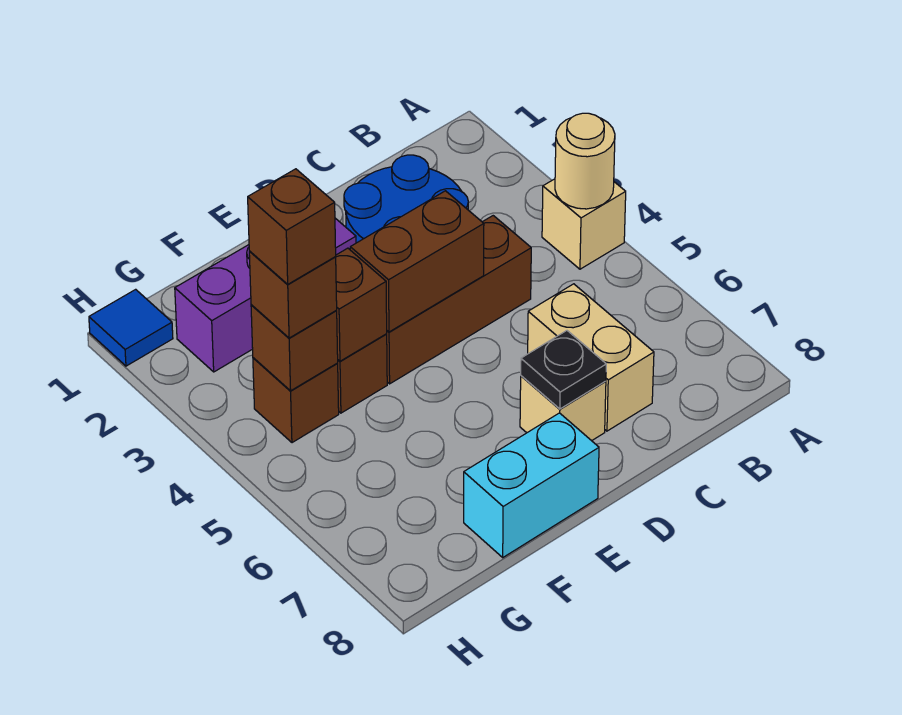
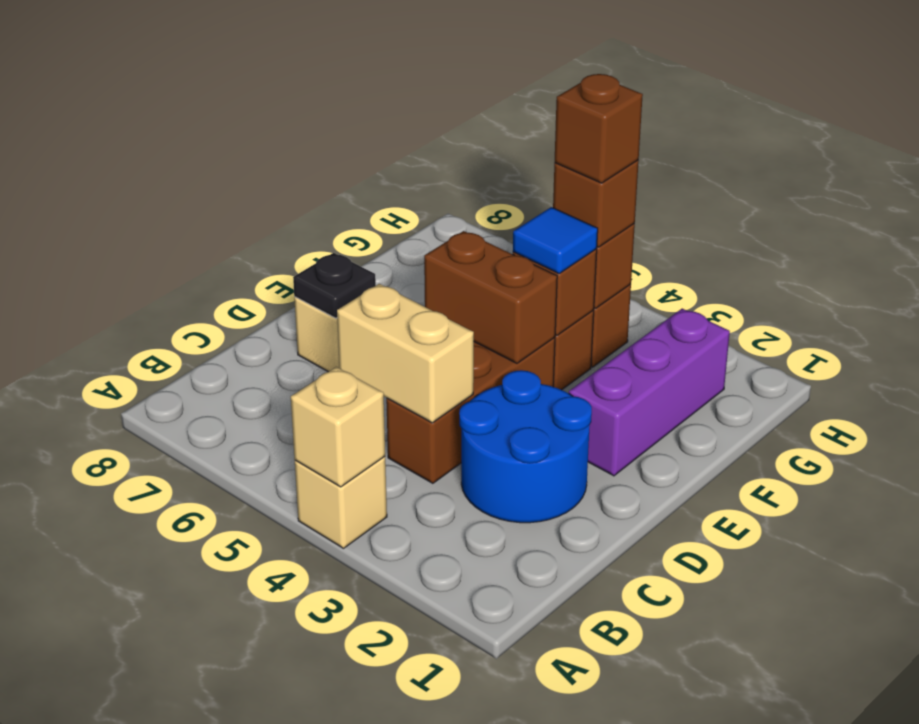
tan round brick A4 level 2 -> tan brick A4 level 2
tan brick C6:C7 level 1 -> tan brick C4:C5 level 2
brown brick D4:E4 level 2 -> brown brick E4:E5 level 2
cyan brick E8:F8 level 1 -> none
blue tile H1 level 1 -> blue tile F4 level 3

